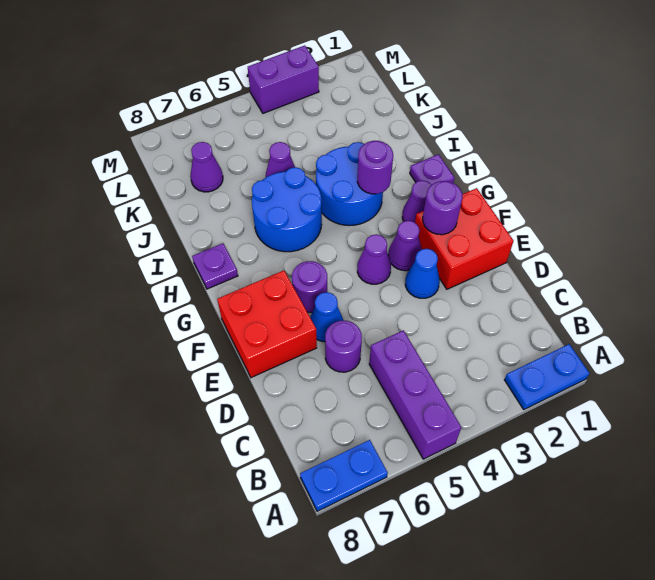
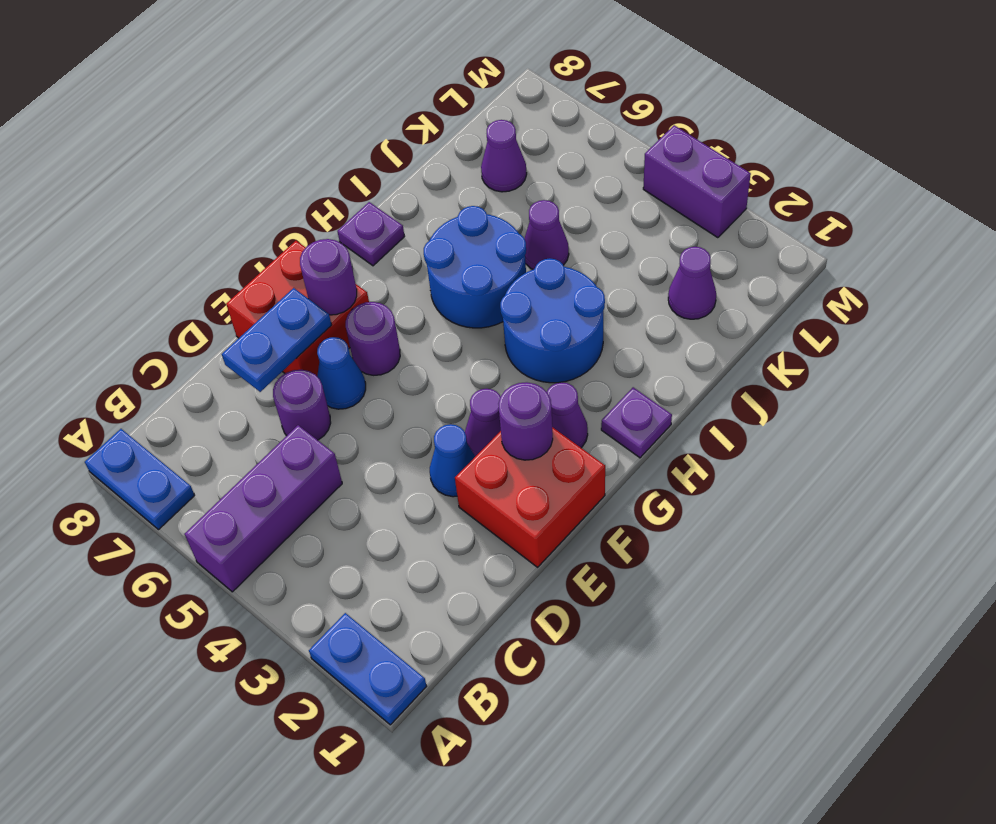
none -> blue plate D7:E7 level 2
purple cone F4 level 1 -> purple cone K2 level 1
purple round brick H3 level 2 -> purple round brick F7 level 2

